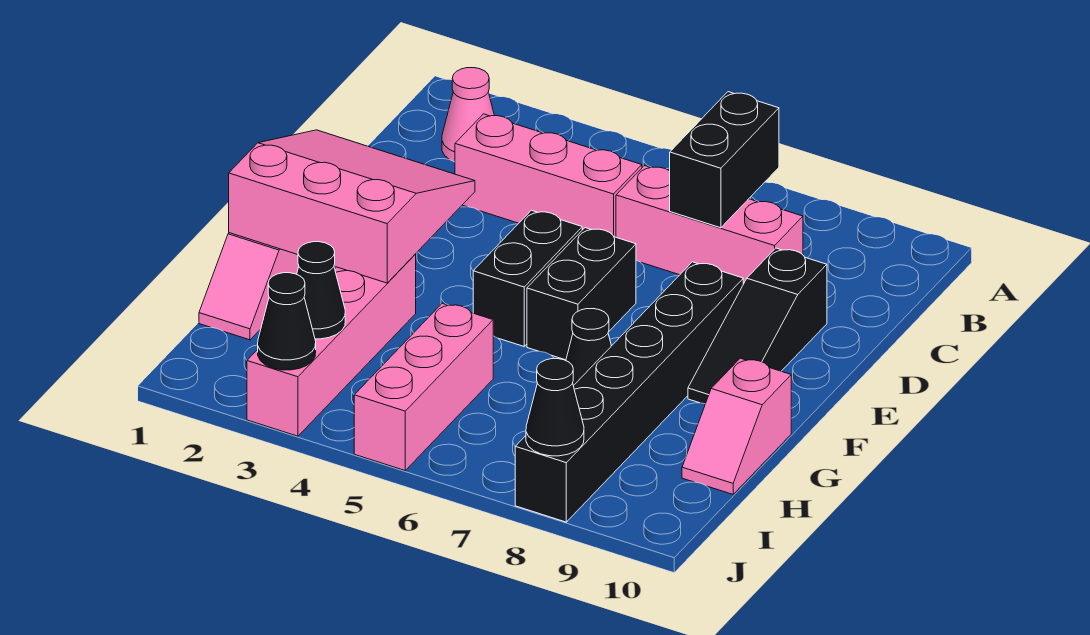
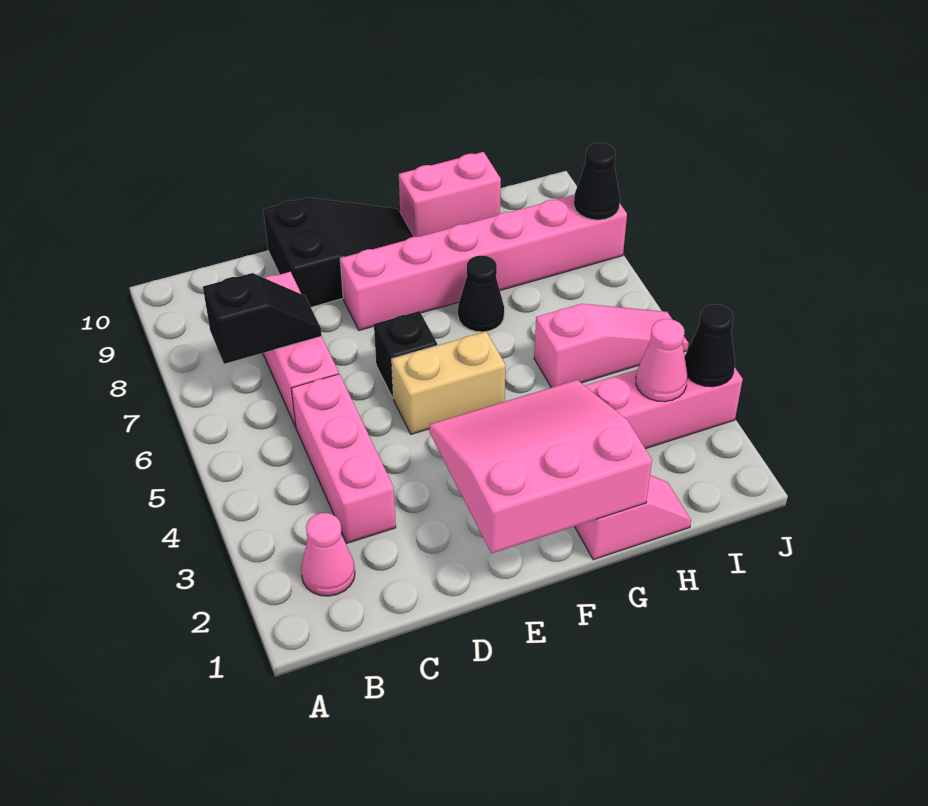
black brick B7:C7 level 2 -> black slope B7:C7 level 2 top B
black slope D9:F9 level 1 top D -> black slope D9:F10 level 1 top D
pink slope E1:G3 level 2 top G -> pink slope E1:G3 level 2 top 1
black brick E5:F5 level 1 -> tan brick E5:F5 level 1
black brick E6:F6 level 1 -> black brick E6 level 1
black brick E8:J8 level 1 -> pink brick E8:J8 level 1
pink slope G10:H10 level 1 top G -> pink brick G10:H10 level 1
pink brick H5:J5 level 1 -> pink slope H5:J5 level 1 top H
black cone I3 level 2 -> pink cone I3 level 2

